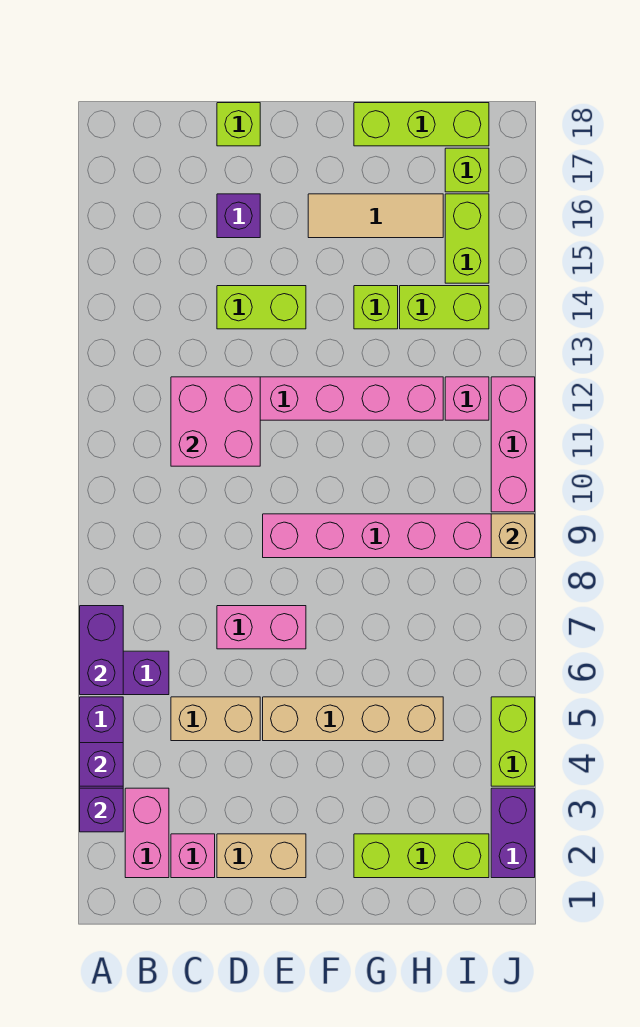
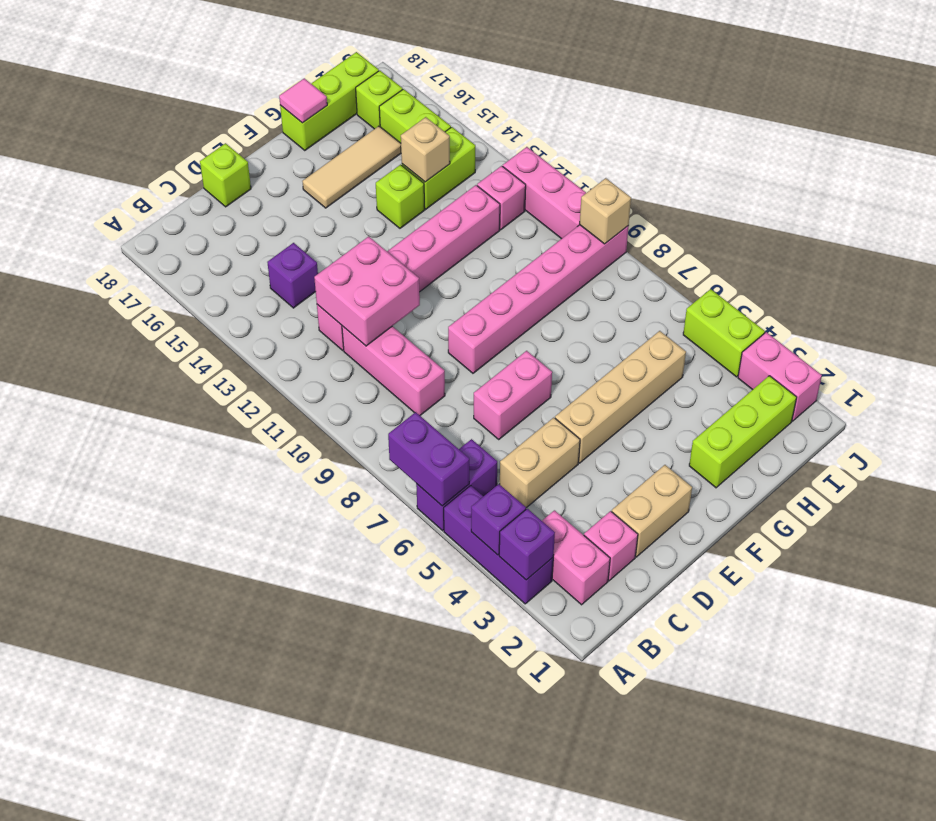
none -> pink brick C9:C11 level 1
lime brick D14:E14 level 1 -> none
purple brick D16 level 1 -> purple brick C14 level 1
none -> pink tile G18 level 2
none -> tan brick H14 level 2
purple brick J2:J3 level 1 -> pink brick J2:J3 level 1

